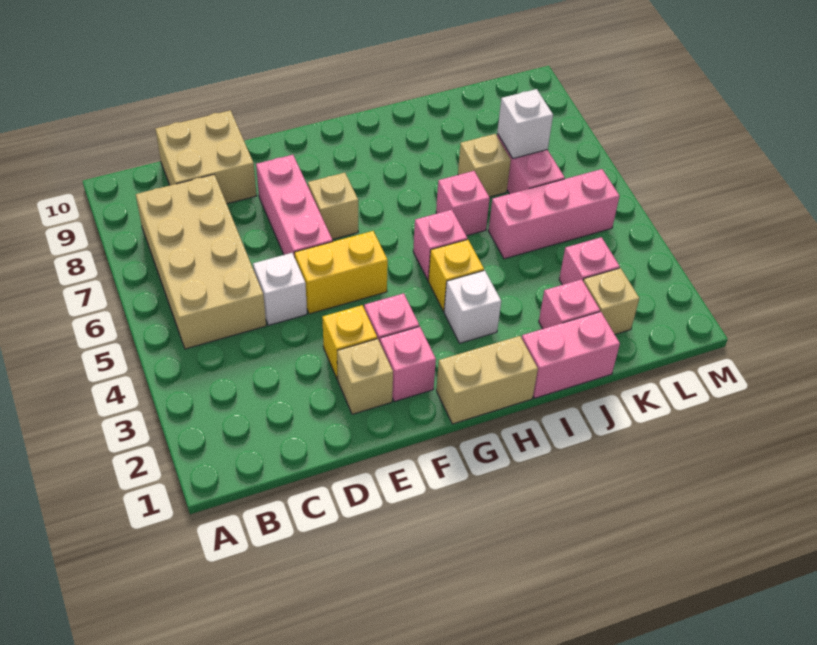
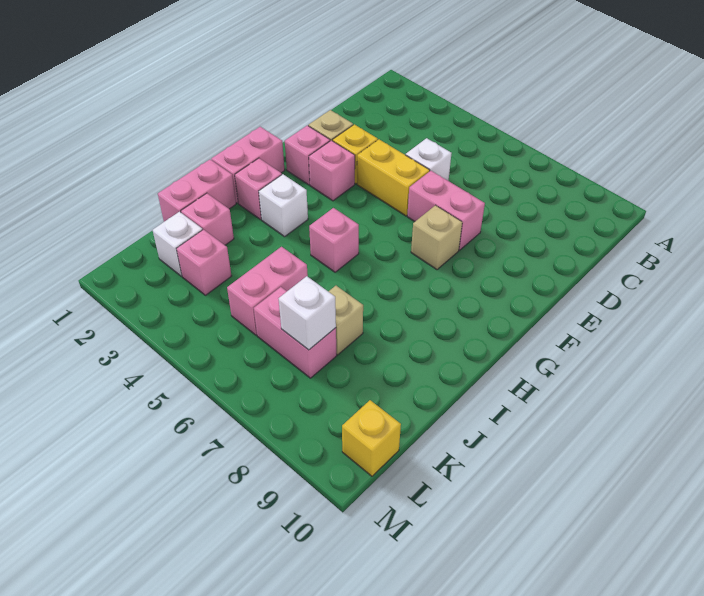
tan brick B5:C8 level 1 -> none
tan brick C9:D10 level 1 -> none
yellow brick E5:F5 level 1 -> yellow brick E4:E5 level 1
pink brick E6:E8 level 1 -> pink brick E6:E7 level 1
tan brick G1:H1 level 1 -> pink brick G1:H1 level 1
yellow brick H4 level 1 -> yellow brick L10 level 1
pink brick I6 level 1 -> pink brick H2 level 1
pink brick J5:L5 level 1 -> pink brick J5:K5 level 1
tan brick K2 level 1 -> white brick K2 level 1

